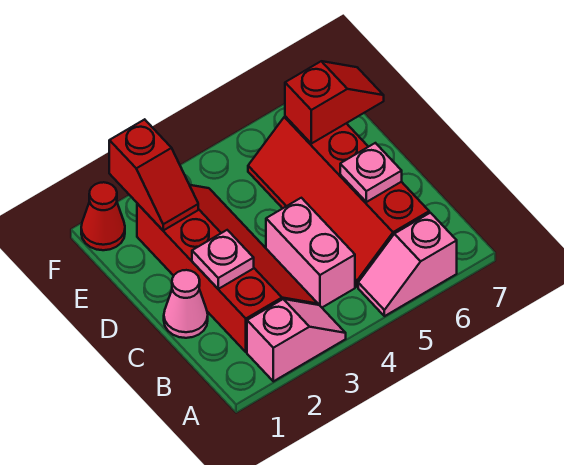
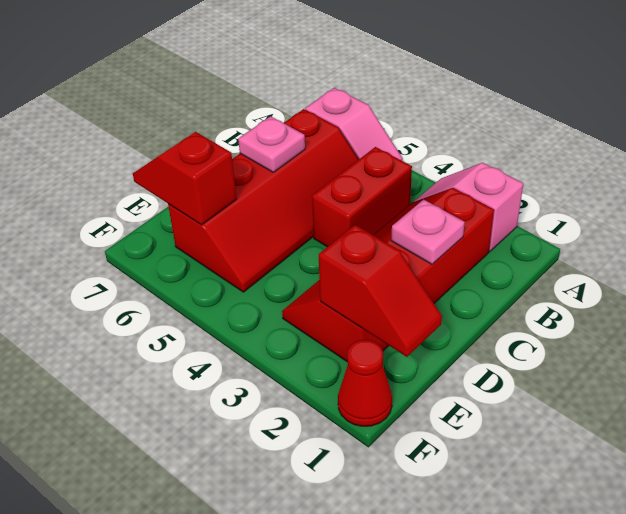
pink brick B4:C4 level 1 -> red brick B4:C4 level 1
pink cone C1 level 1 -> none
red slope E2:F2 level 2 top F -> red slope E1:E2 level 2 top 2

